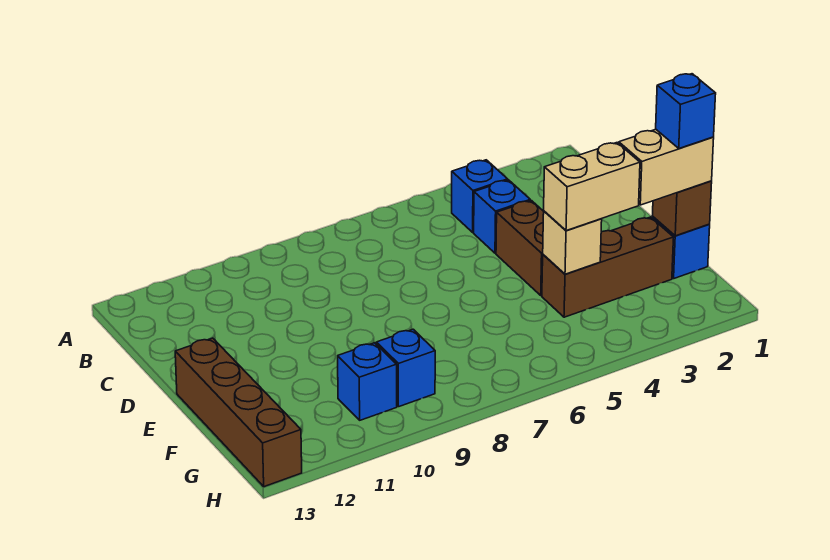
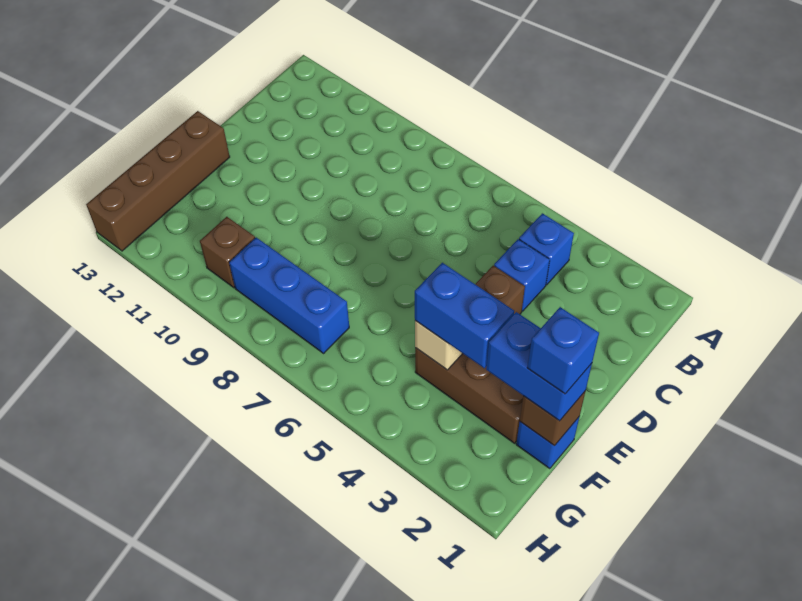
tan brick F1:F2 level 3 -> blue brick F1:F2 level 3
tan brick F3:F4 level 3 -> blue brick F3:F4 level 3
blue brick G9 level 1 -> blue brick G7:G9 level 1
blue brick G10 level 1 -> brown brick G10 level 1

